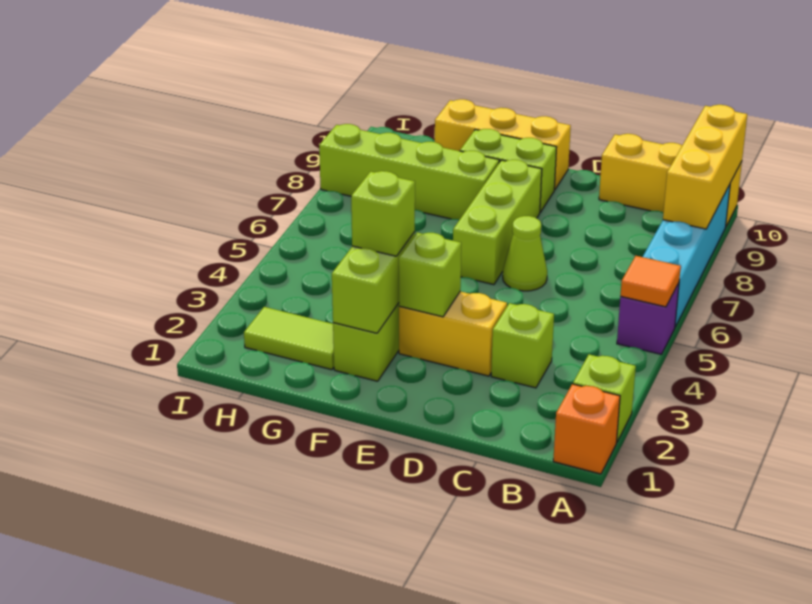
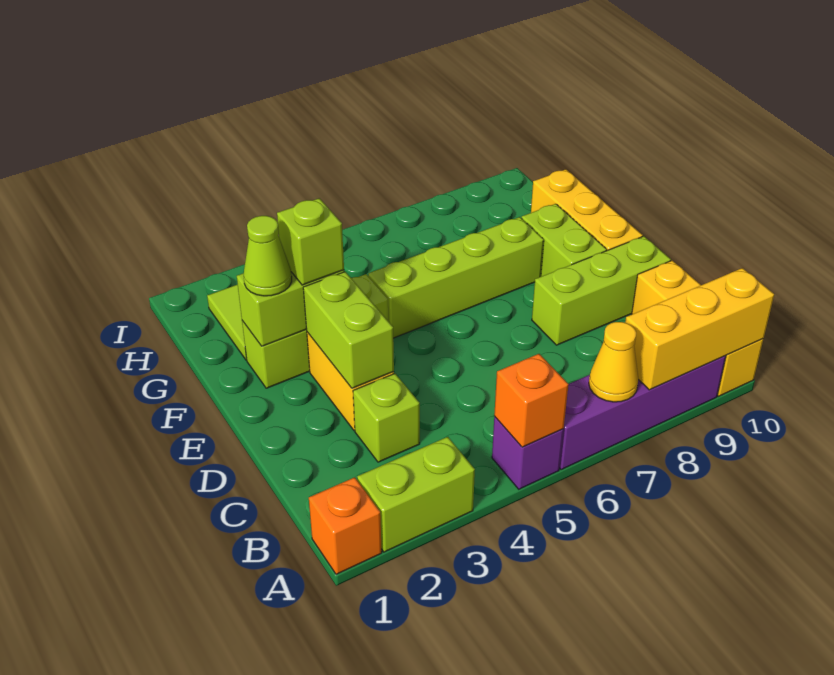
lime brick A2 level 1 -> lime brick A2:A3 level 1
orange tile A5 level 2 -> orange brick A5 level 2
cyan brick A6:A9 level 1 -> purple brick A6:A9 level 1
none -> yellow cone A7 level 2
lime cone D6 level 1 -> lime cone F2 level 3
lime brick E3 level 2 -> lime brick D3:E3 level 2
lime brick E6:E8 level 1 -> lime brick D8:D10 level 1
lime brick F8:I8 level 1 -> lime brick F5:F8 level 1

